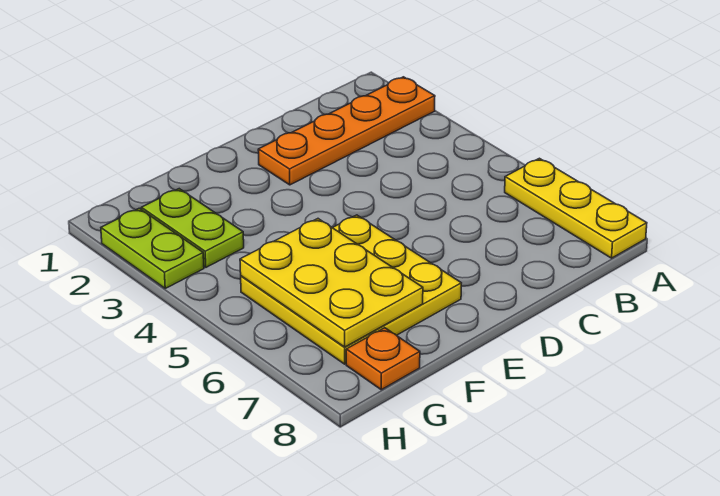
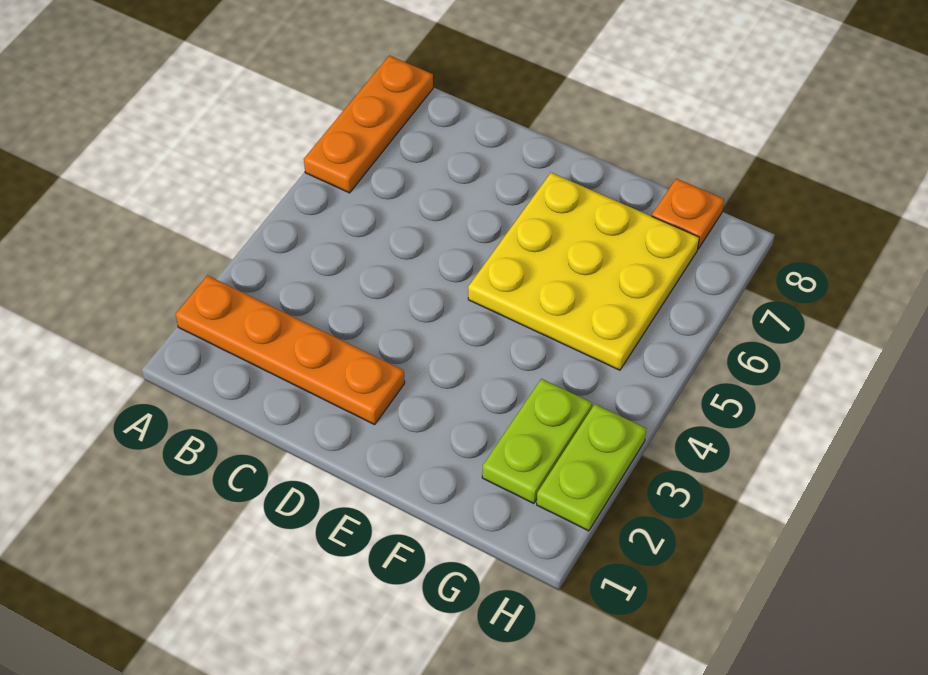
yellow plate A6:A8 level 1 -> orange plate A6:A8 level 1
yellow plate F5:G7 level 2 -> none

